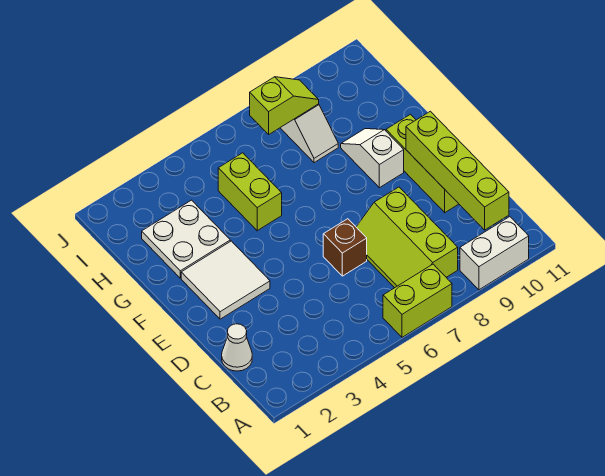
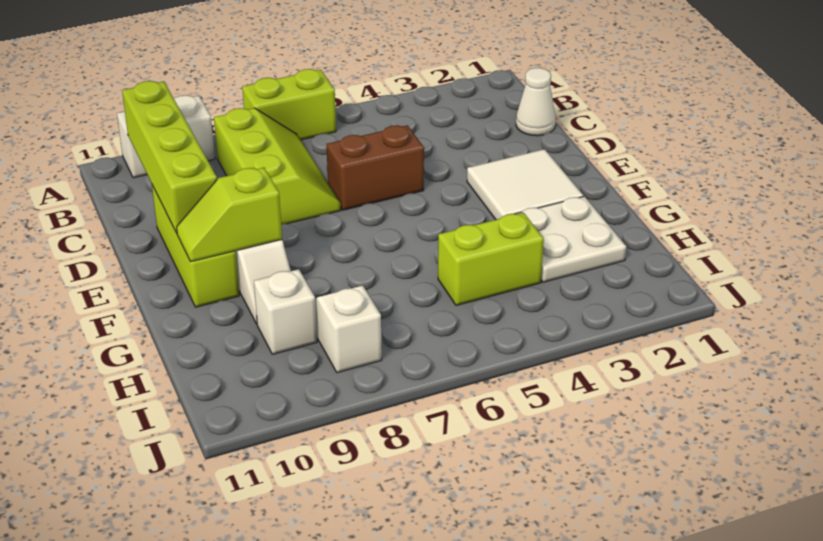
brown brick D6 level 1 -> brown brick D5:D6 level 1
lime brick G5:H5 level 1 -> lime brick H4:H5 level 1
none -> white brick H9 level 1
lime slope I7:I8 level 2 top 7 -> lime slope F9:F10 level 2 top 9

